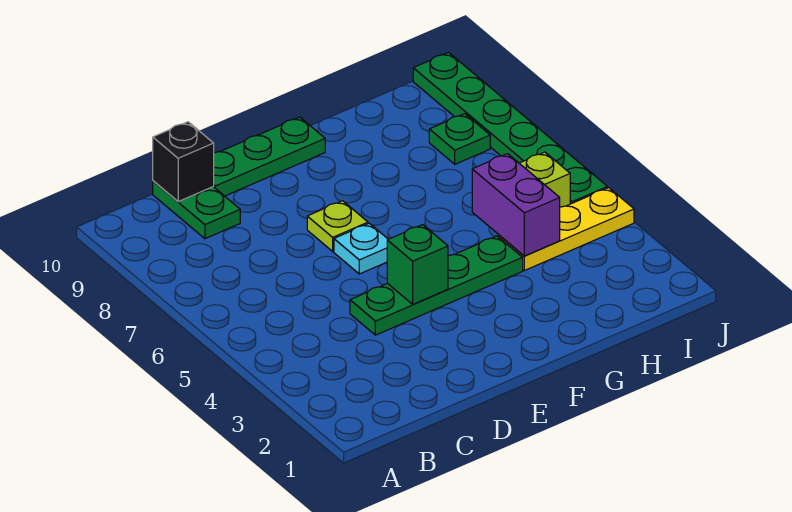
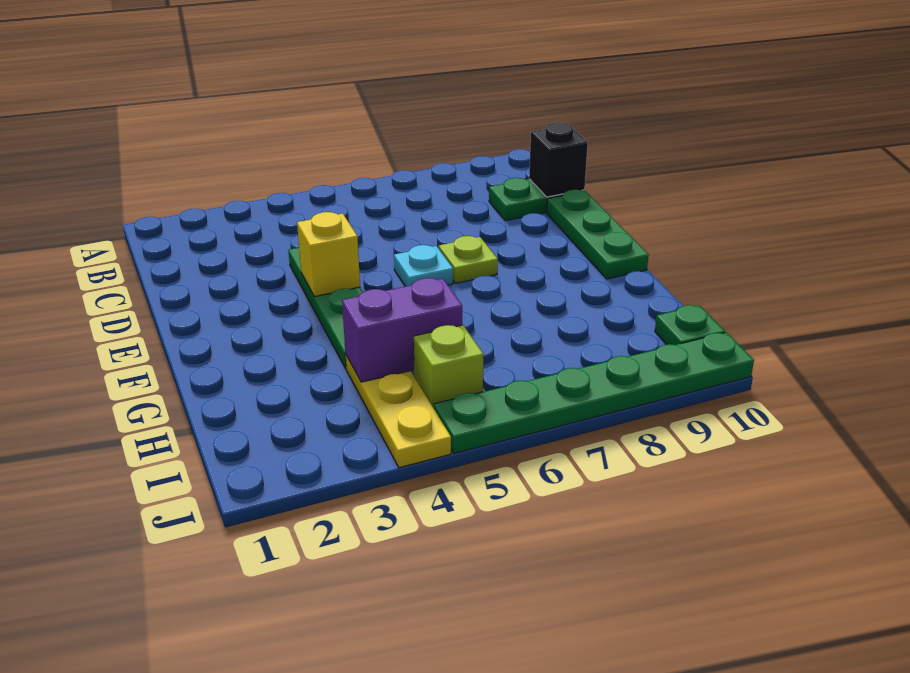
green brick E4 level 2 -> yellow brick E4 level 2
green plate I8 level 1 -> green plate I10 level 1

